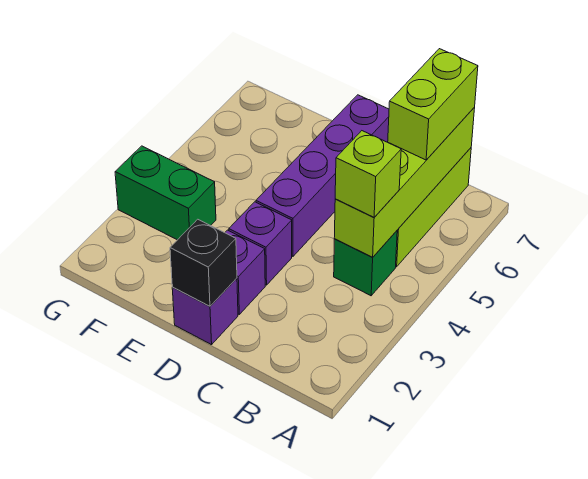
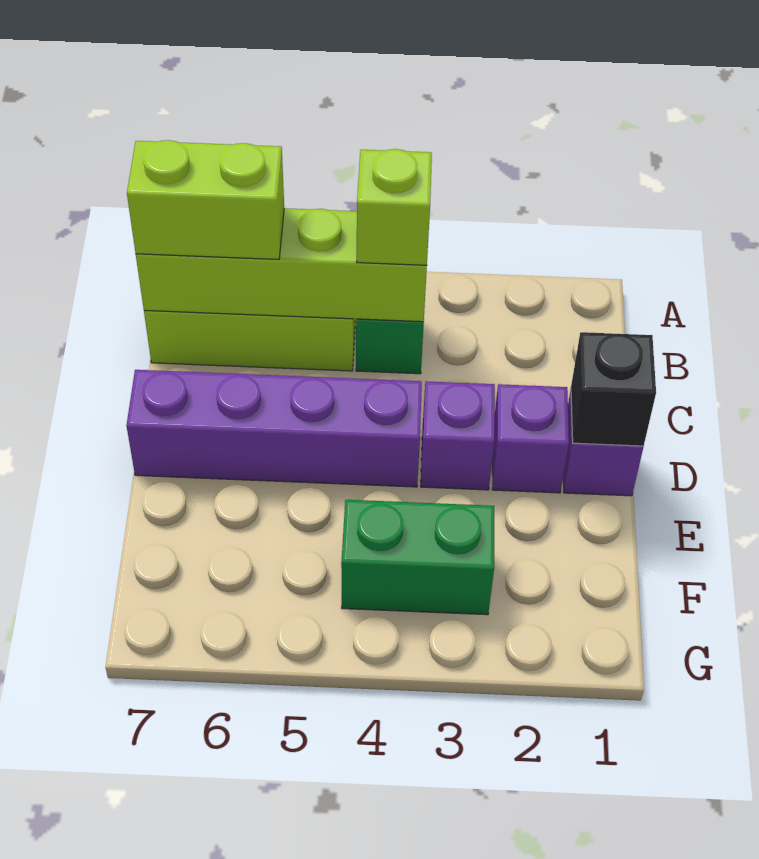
green brick F3:G3 level 1 -> green brick F3:F4 level 1

